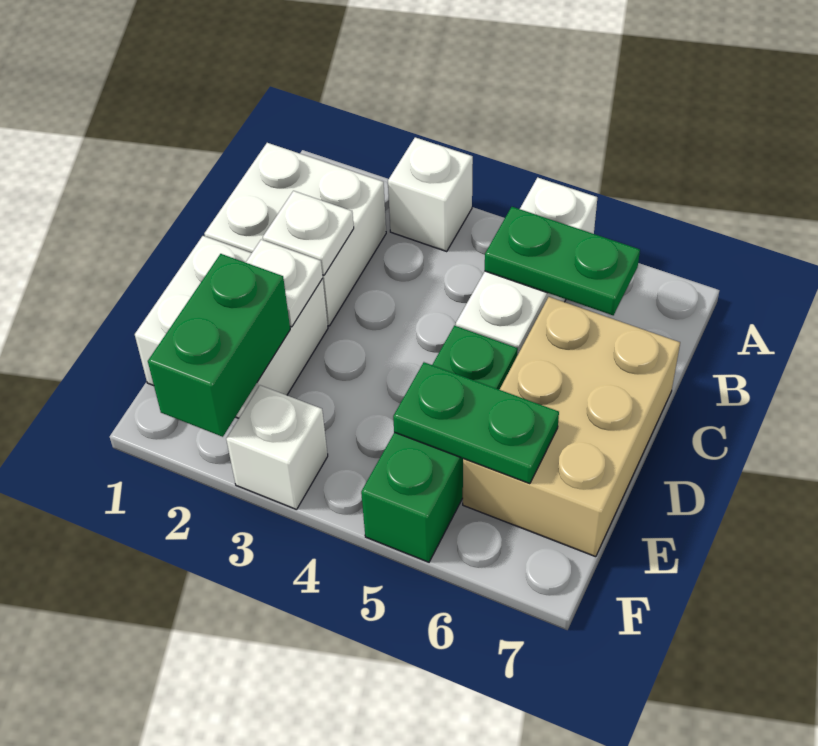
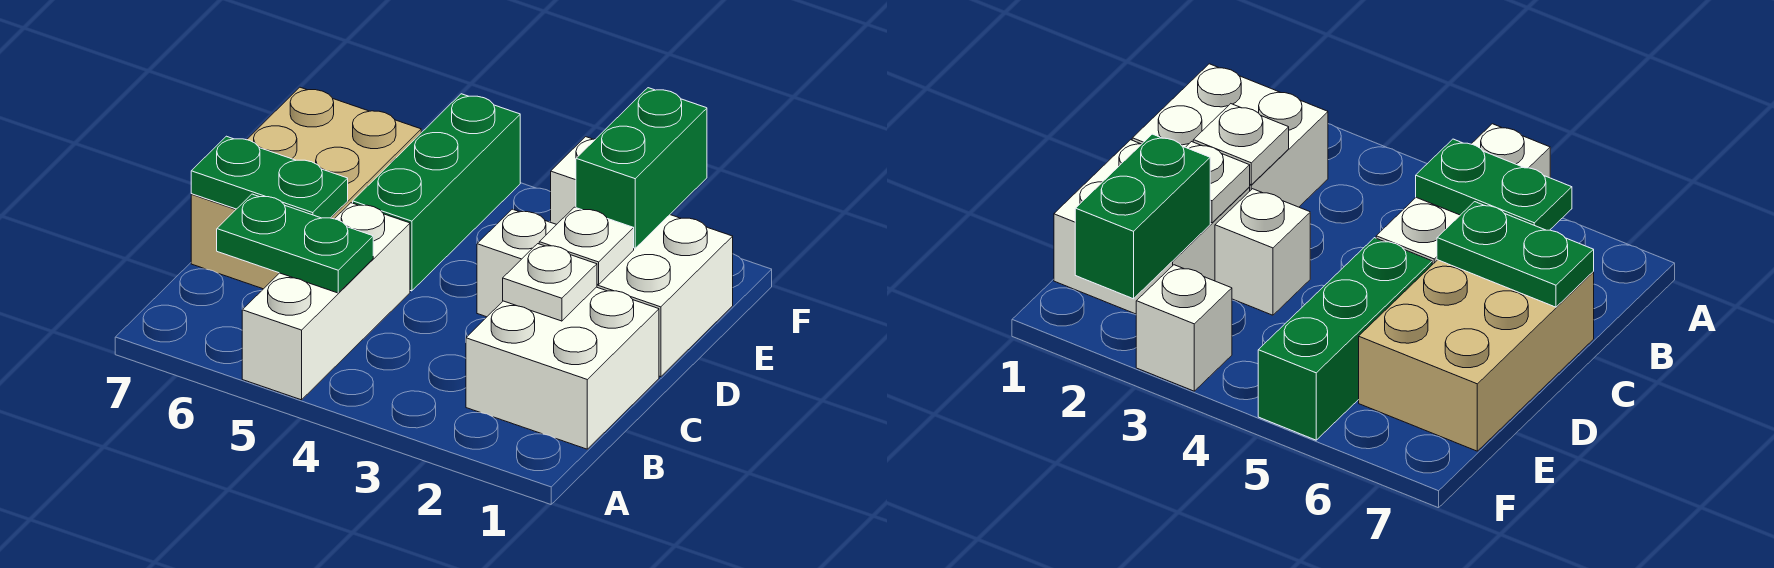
white brick A3 level 1 -> white brick D3 level 1
green plate E5:E6 level 2 -> green plate C6:C7 level 2

